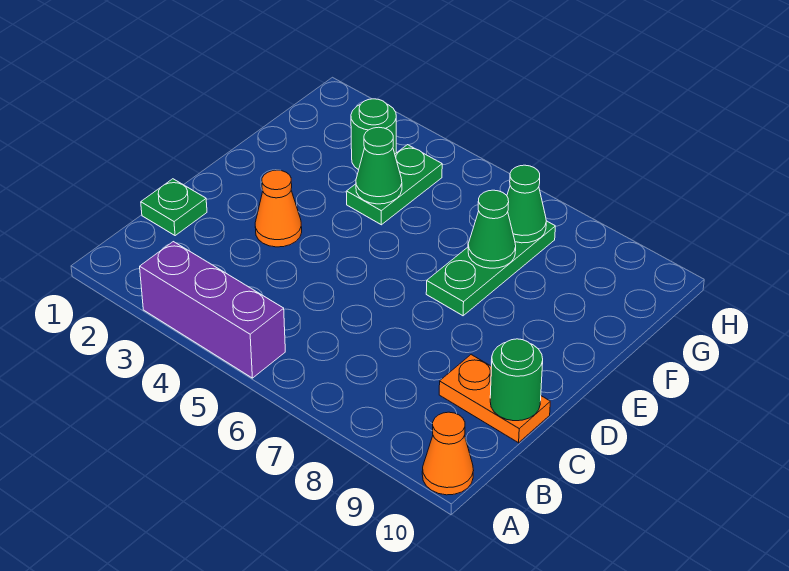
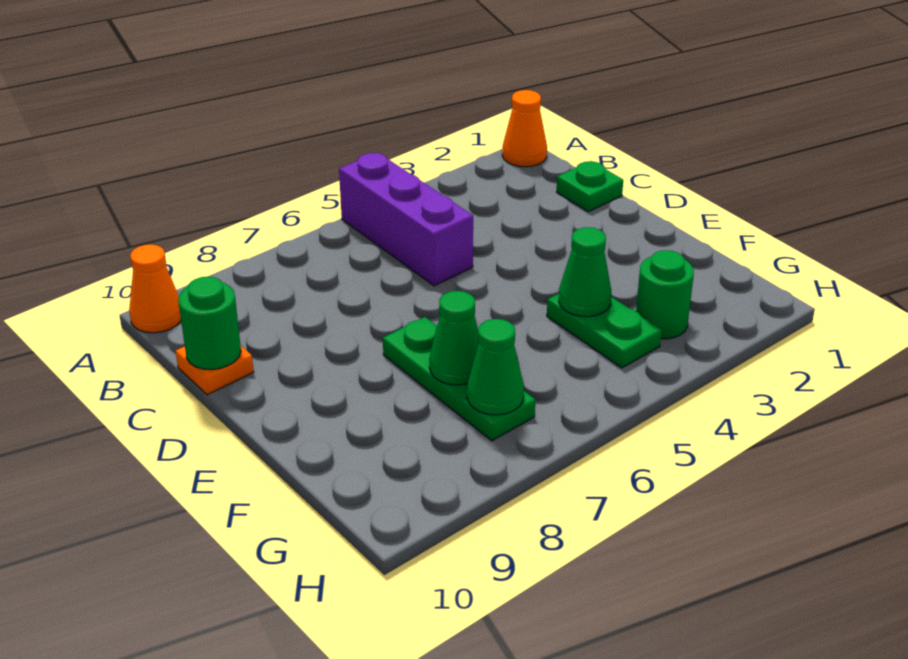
purple brick A3:A5 level 1 -> purple brick A5:C5 level 1
orange plate C9:C10 level 1 -> orange plate C10 level 1
orange cone D3 level 1 -> orange cone A1 level 1

